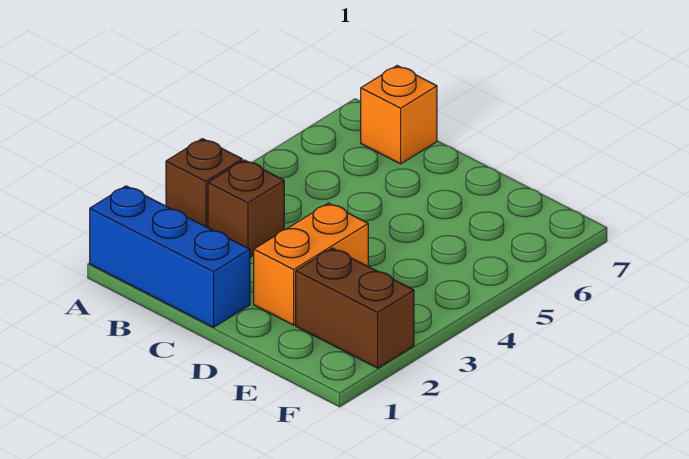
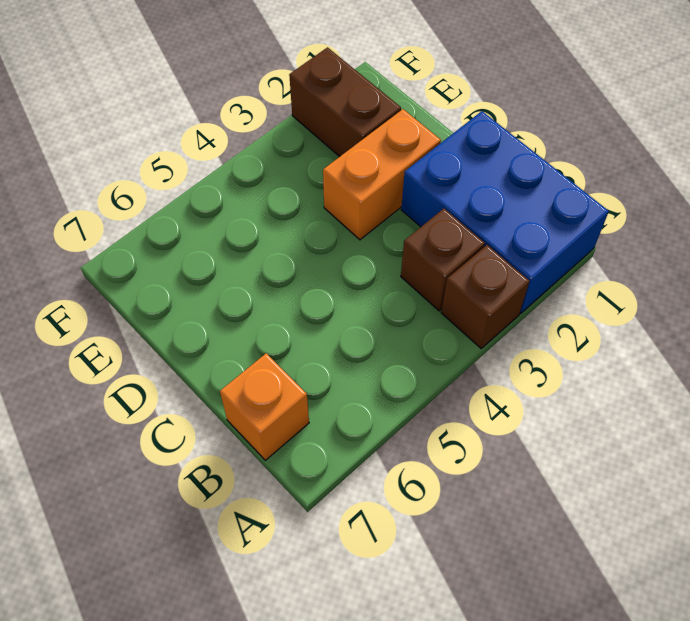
blue brick A1:C1 level 1 -> blue brick A1:C2 level 1

